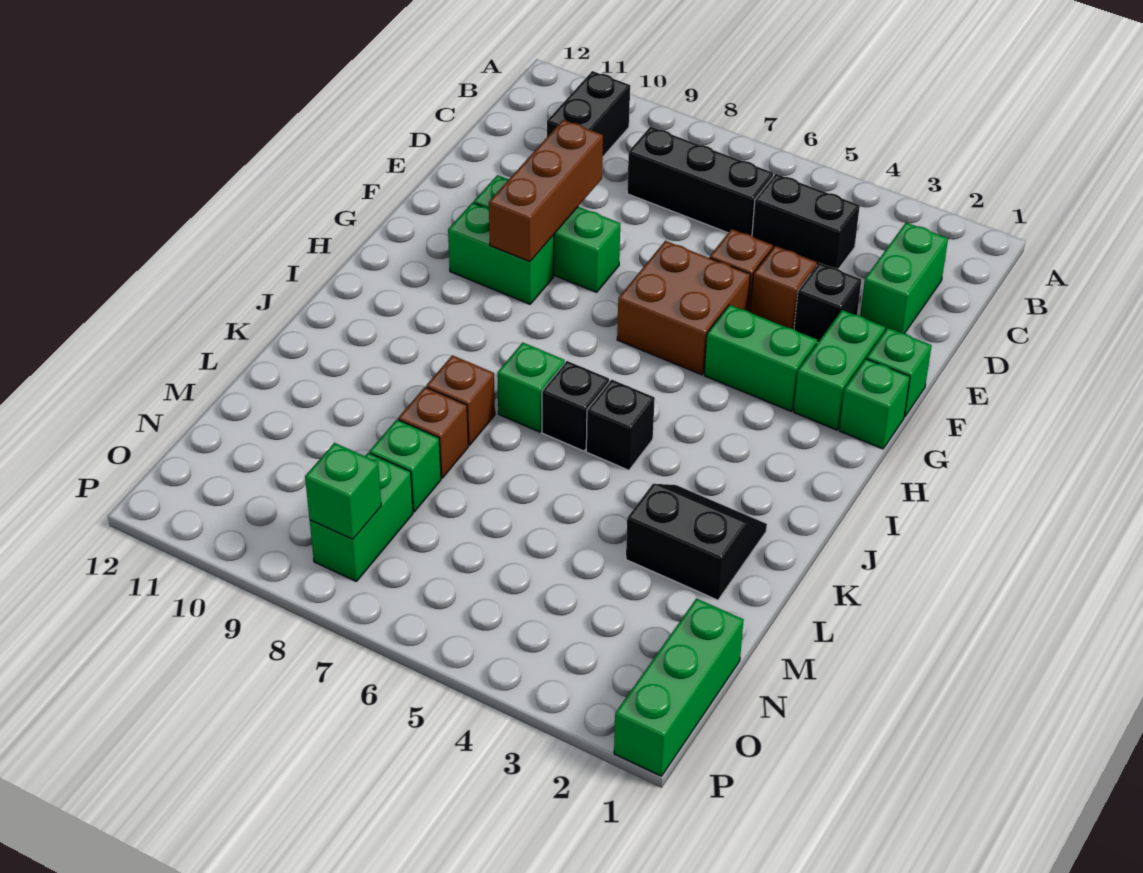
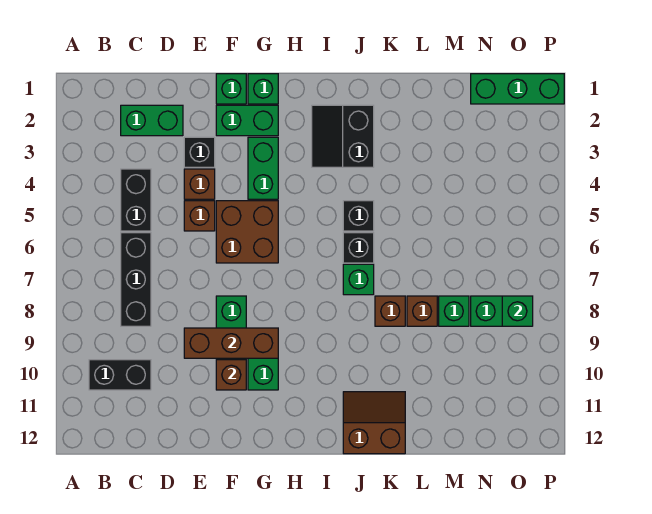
none -> brown brick F10 level 2
none -> brown slope J11:K12 level 1 top 12
black slope K2:L3 level 1 top L -> black slope I2:J3 level 1 top J

